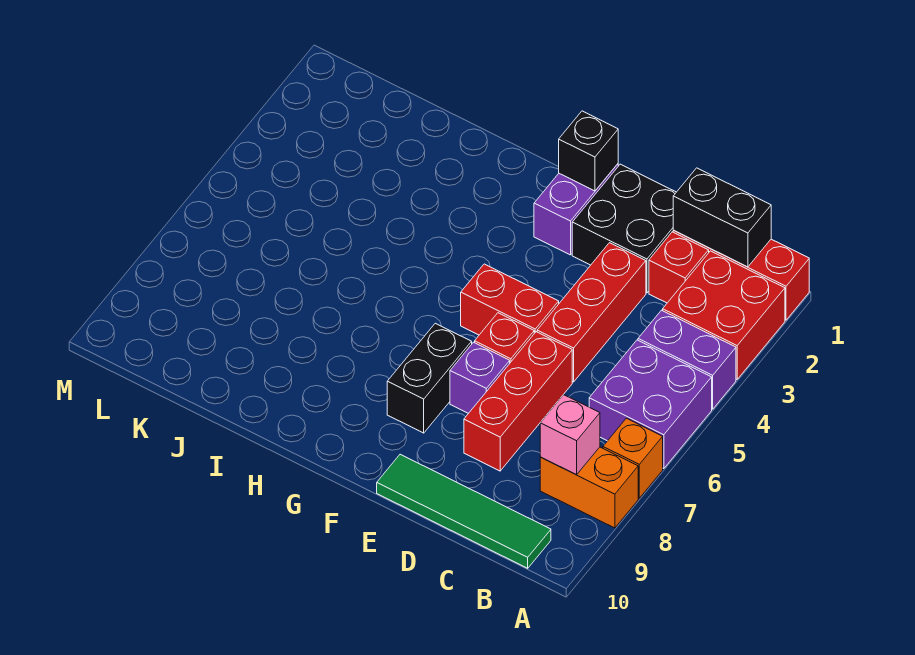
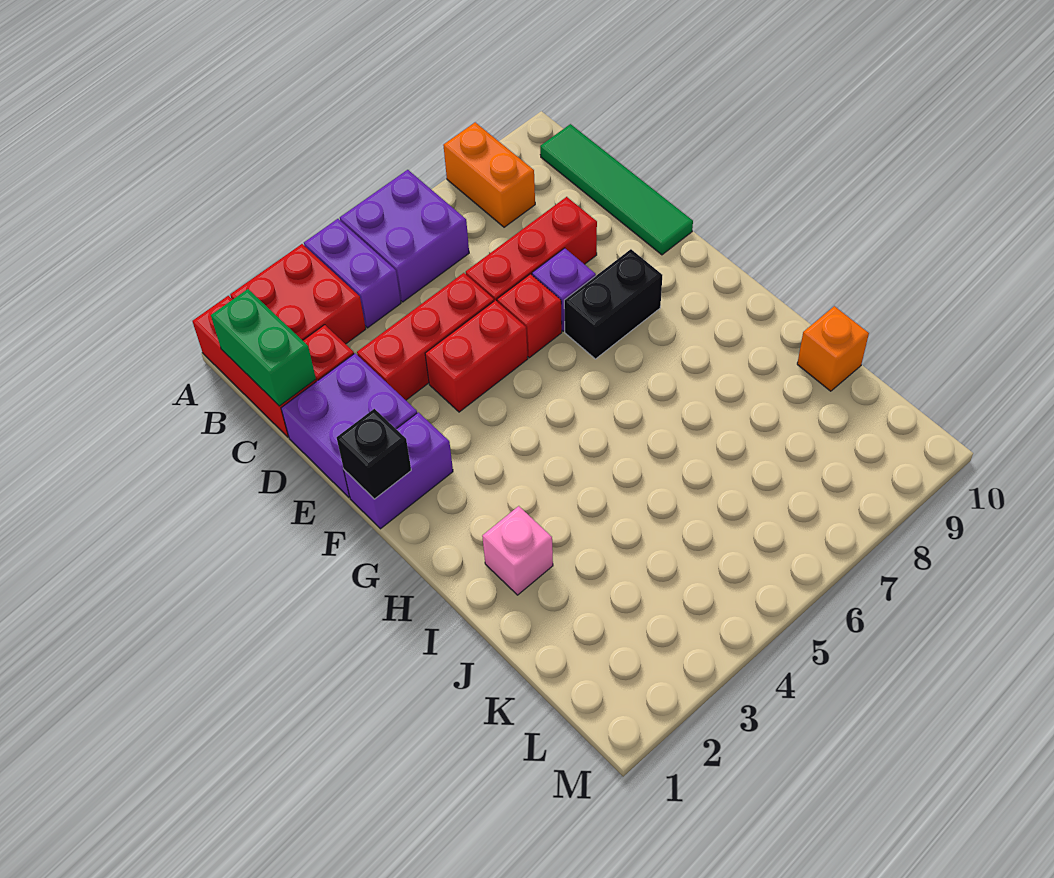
orange brick A7 level 1 -> orange brick J10 level 1
black brick B1:C1 level 2 -> green brick B1:C1 level 2
pink brick B8 level 2 -> pink brick I2 level 1
black brick D1:E2 level 1 -> purple brick D1:E2 level 1
red brick E5:F5 level 1 -> red brick E4:E5 level 1

